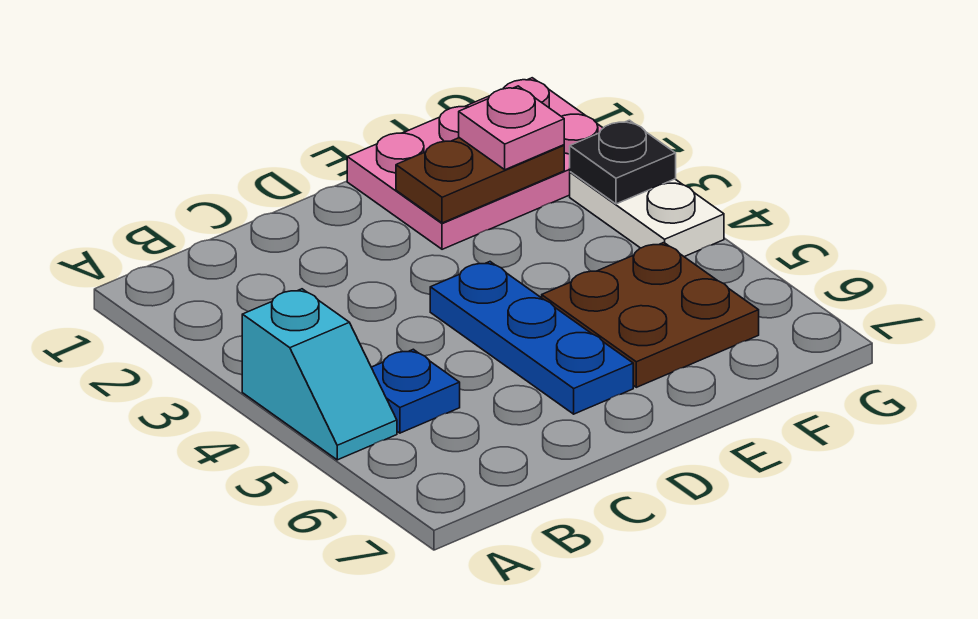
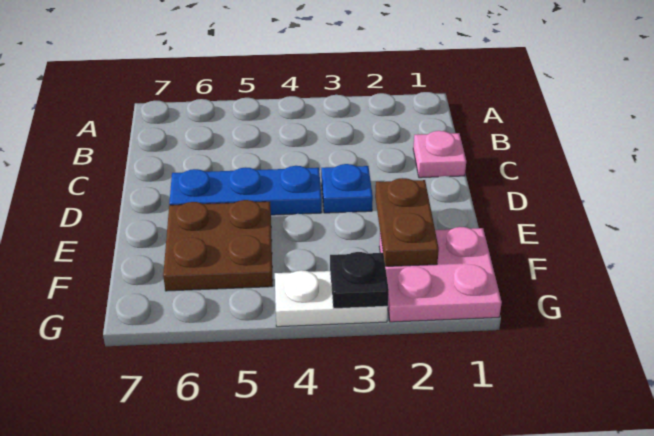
cyan slope A4:A5 level 1 top 4 -> none
blue plate B5 level 1 -> blue plate D3 level 1
pink plate E1:G2 level 1 -> pink plate F1:G2 level 1
pink plate F2 level 3 -> pink plate C1 level 1

